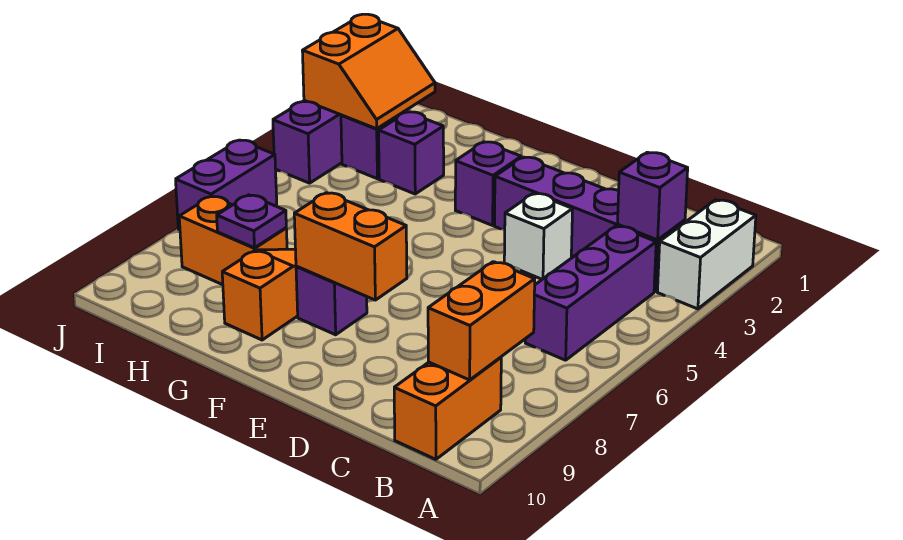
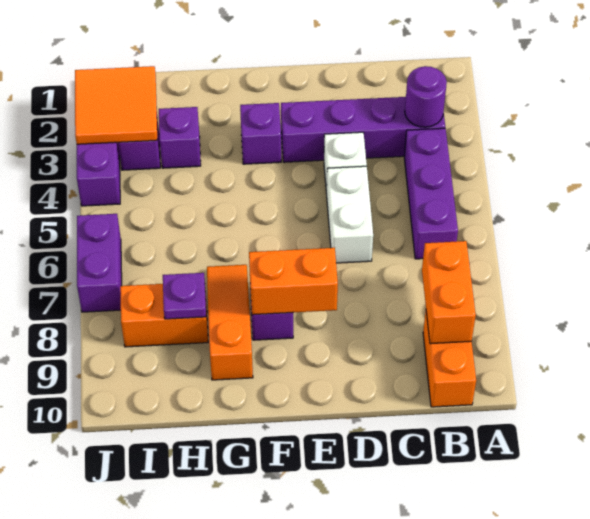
white brick A2:A3 level 1 -> white brick D5:D6 level 1
purple brick B3 level 2 -> purple round brick B3 level 2
orange slope I2:J3 level 2 top J -> orange tile I2:J3 level 2

